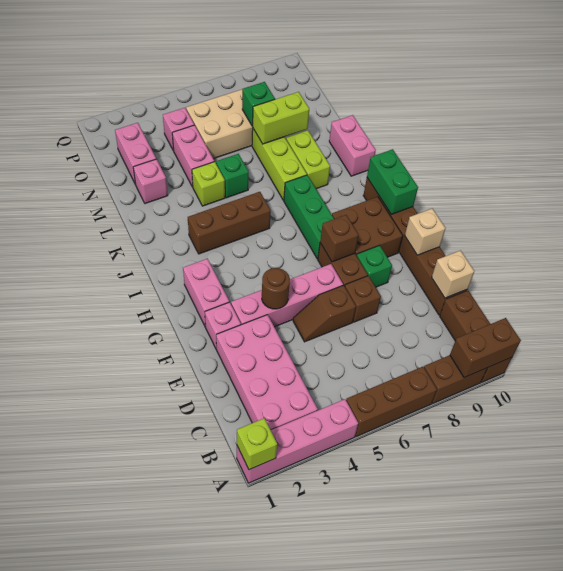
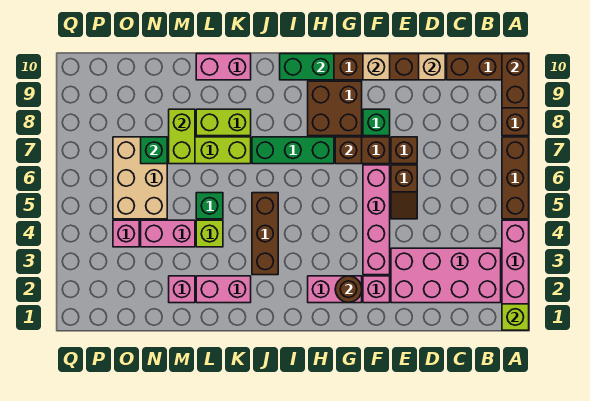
brown round brick F4 level 2 -> brown round brick G2 level 2
pink brick N2:O2 level 1 -> pink brick K2:L2 level 1

